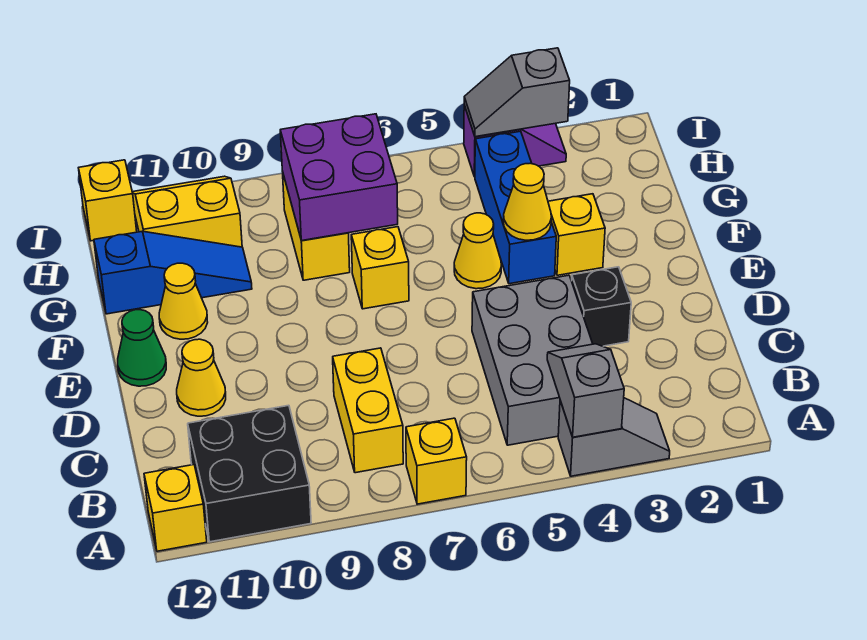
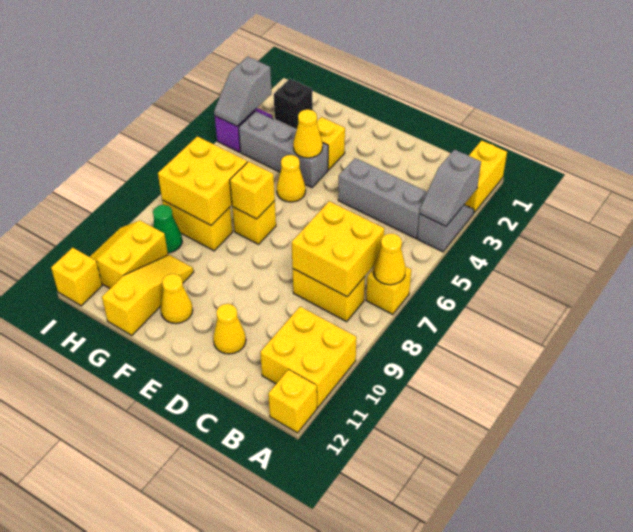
none -> yellow brick A1:A2 level 1
grey slope A4:B4 level 2 top A -> grey slope A3:A4 level 2 top 3
none -> yellow cone A7 level 2
black brick A10:B11 level 1 -> yellow brick A10:B11 level 1
grey brick B4:D5 level 1 -> grey brick B4:D4 level 1
none -> yellow brick B7:C8 level 2
black brick D3 level 1 -> black brick H2 level 1
green cone E12 level 1 -> green cone H9 level 1
blue brick F4:H4 level 1 -> grey brick F4:H4 level 1
none -> yellow brick F7 level 2
purple brick G7:H8 level 2 -> yellow brick G7:H8 level 2
blue slope G10:G12 level 1 top 12 -> yellow slope G10:G12 level 1 top 12

